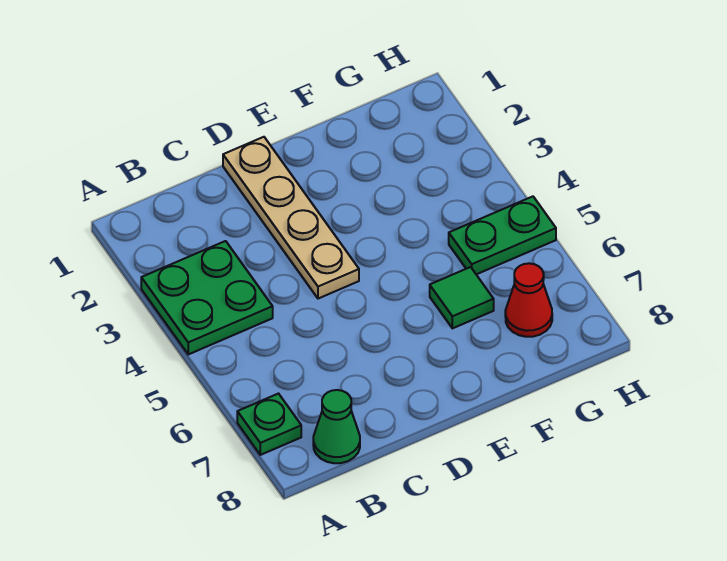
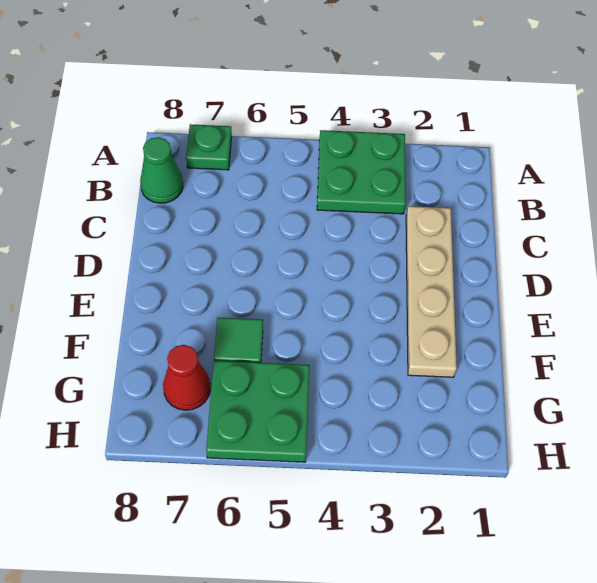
tan plate D1:D4 level 1 -> tan plate C2:F2 level 1
green plate G5:H5 level 1 -> green plate G5:H6 level 1

